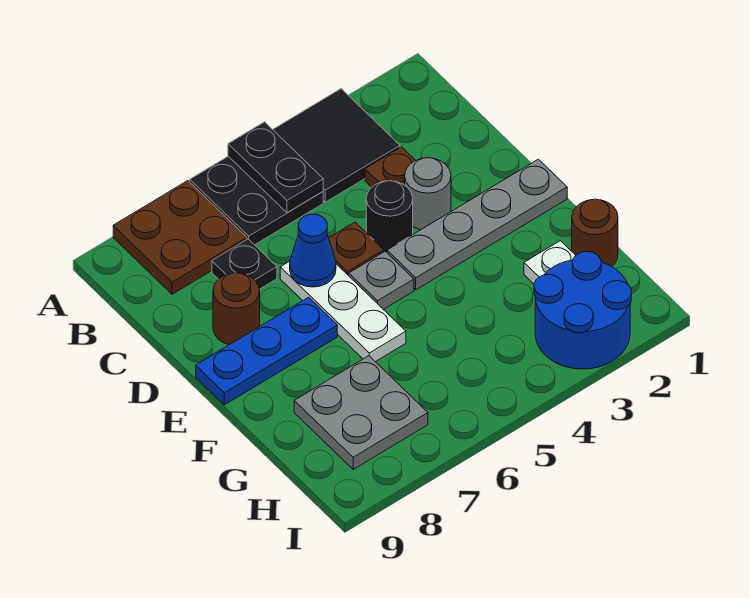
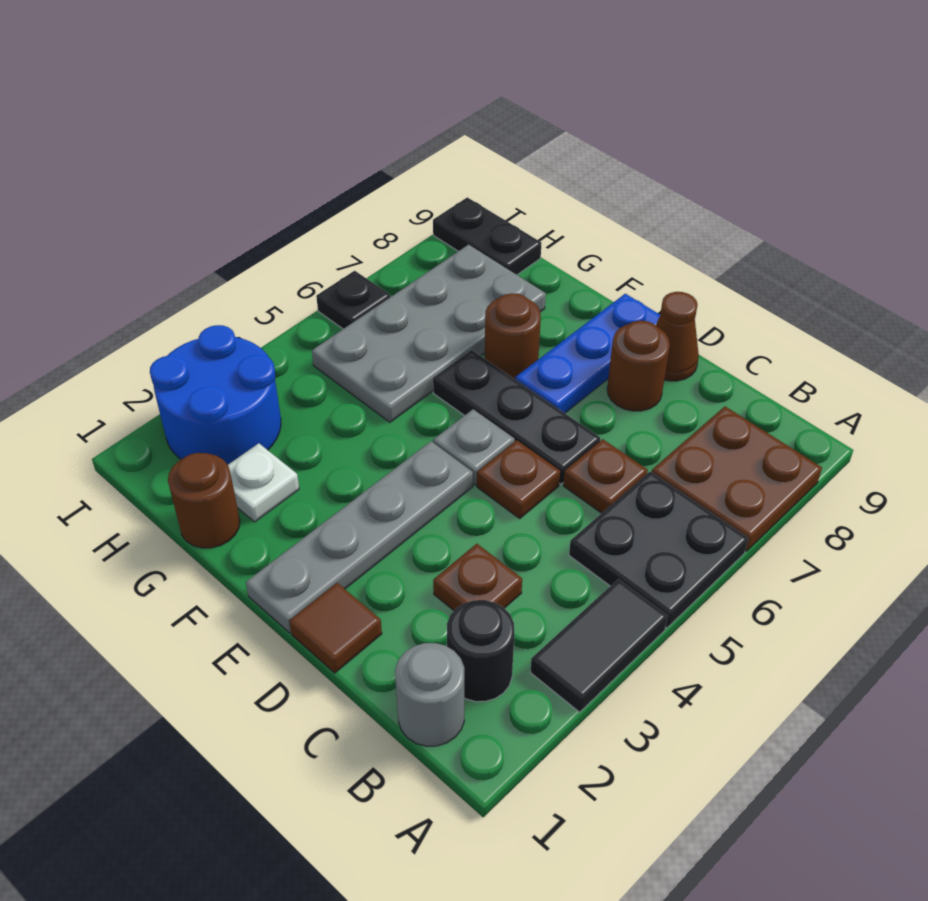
black tile A3:B4 level 1 -> black tile A3:A4 level 1
black plate A5:B5 level 2 -> black plate H9:I9 level 1
none -> brown plate C6 level 1
black plate C7 level 1 -> black plate I6 level 1
none -> brown tile D1 level 1
grey round brick D3 level 1 -> grey round brick B1 level 1
black round brick D4 level 1 -> black round brick B2 level 1
white plate D6:F6 level 1 -> black plate D6:F6 level 1
blue cone D6 level 2 -> none
none -> brown cone D9 level 1
none -> brown round brick F7 level 1
grey plate G7:H8 level 1 -> grey plate G5:H8 level 1

